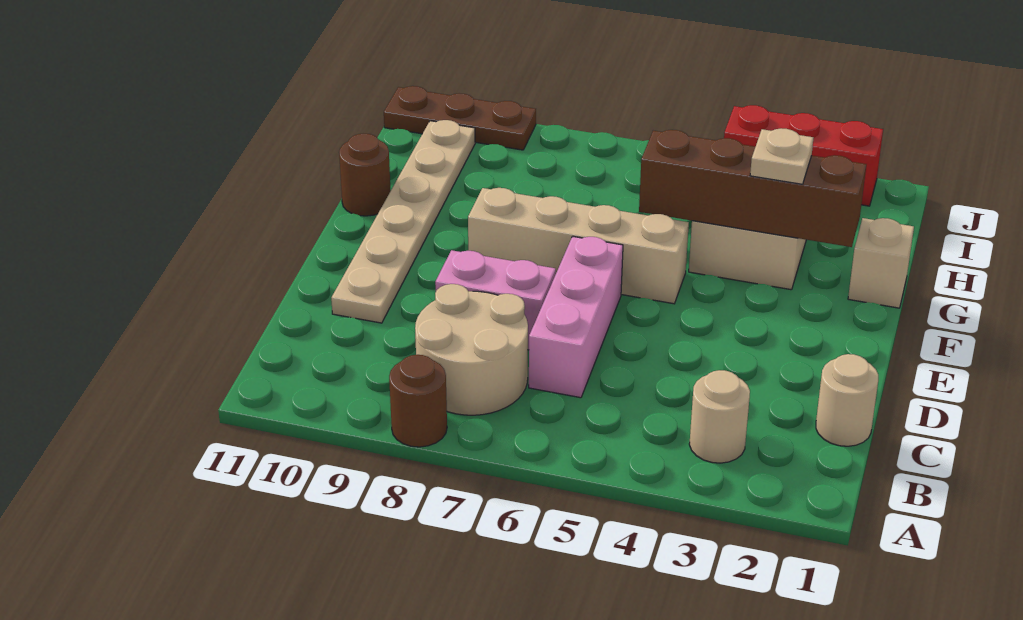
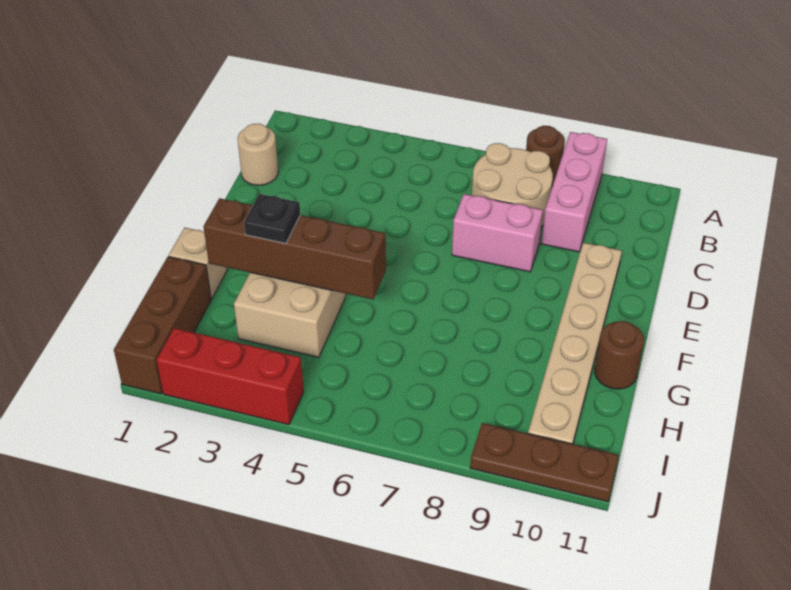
tan round brick B3 level 1 -> none
pink brick C6:E6 level 1 -> pink brick A9:C9 level 1
tan brick F5:F8 level 1 -> none
tan plate G3 level 3 -> black plate G3 level 3
none -> brown brick H1:J1 level 1

